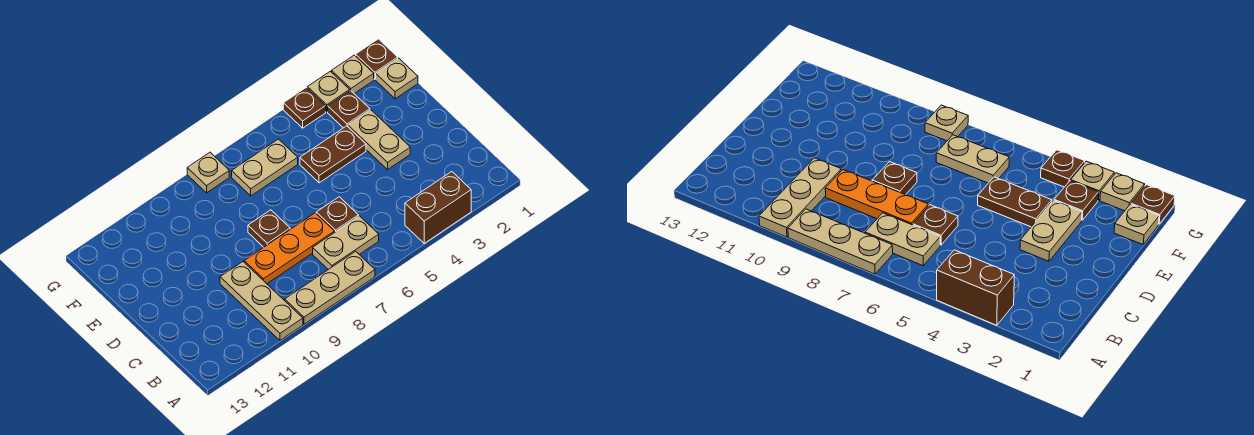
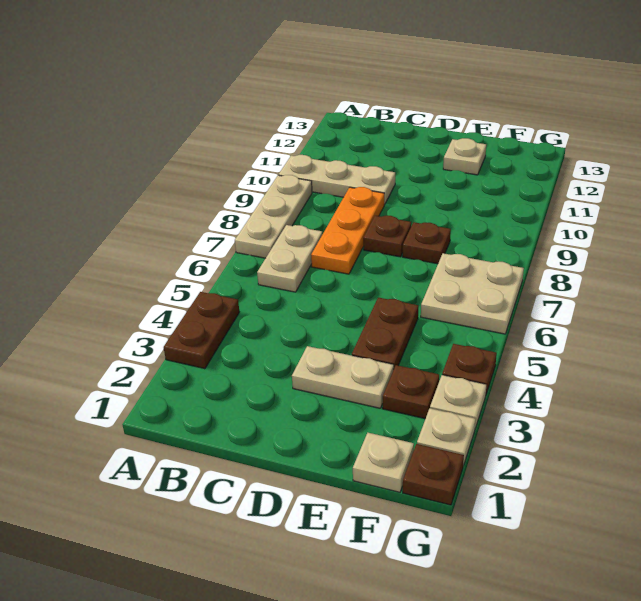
brown brick A3:A4 level 1 -> brown plate A3:A4 level 1
brown plate C6 level 1 -> brown plate E8 level 1
tan plate F6:F7 level 1 -> tan plate F6:G7 level 1
tan plate G8 level 1 -> tan plate E12 level 1

